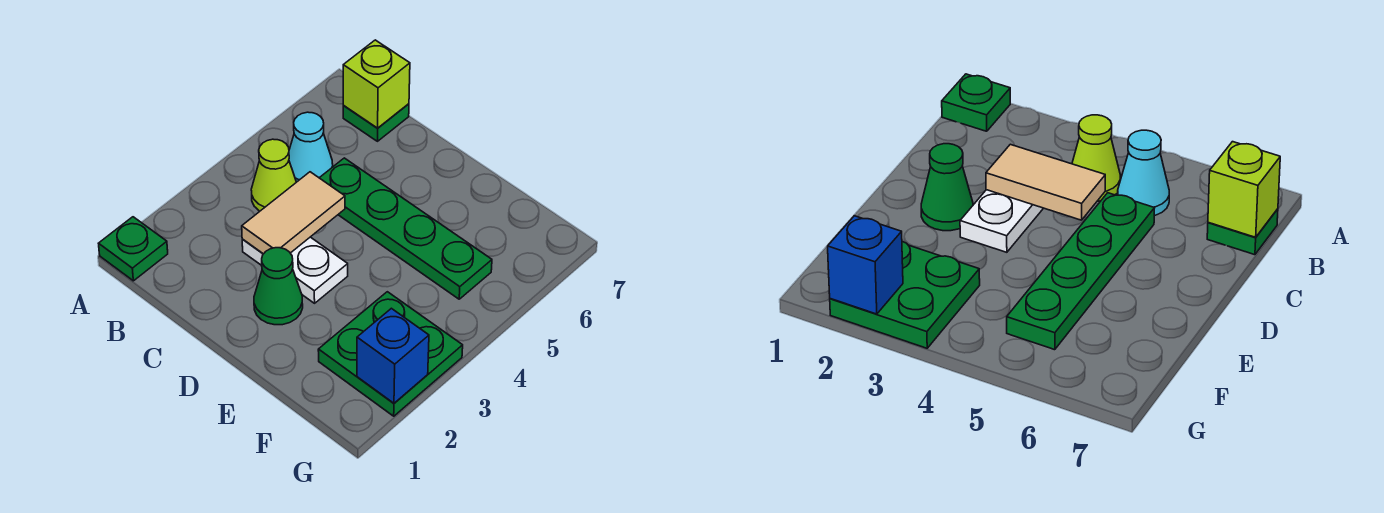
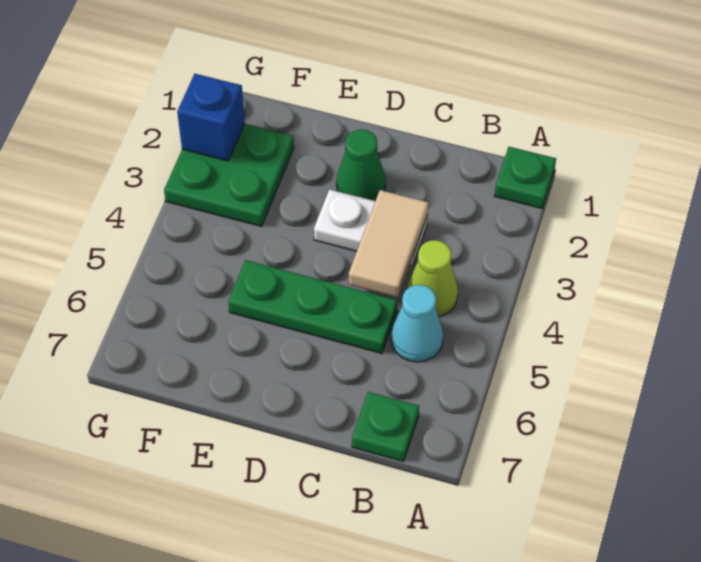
lime brick B7 level 2 -> none
green plate C5:F5 level 1 -> green plate C5:E5 level 1

